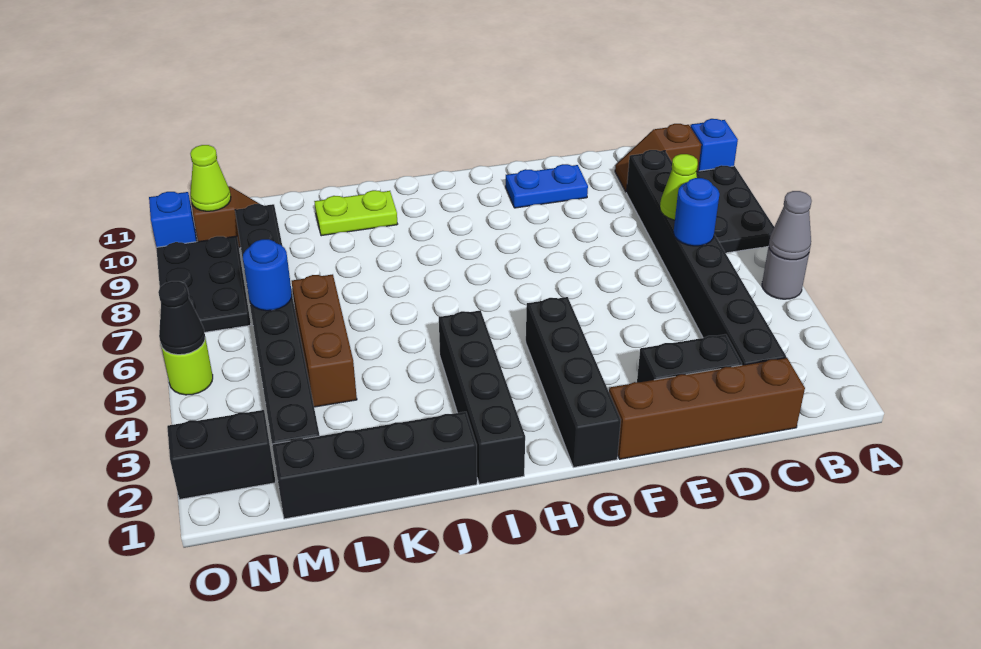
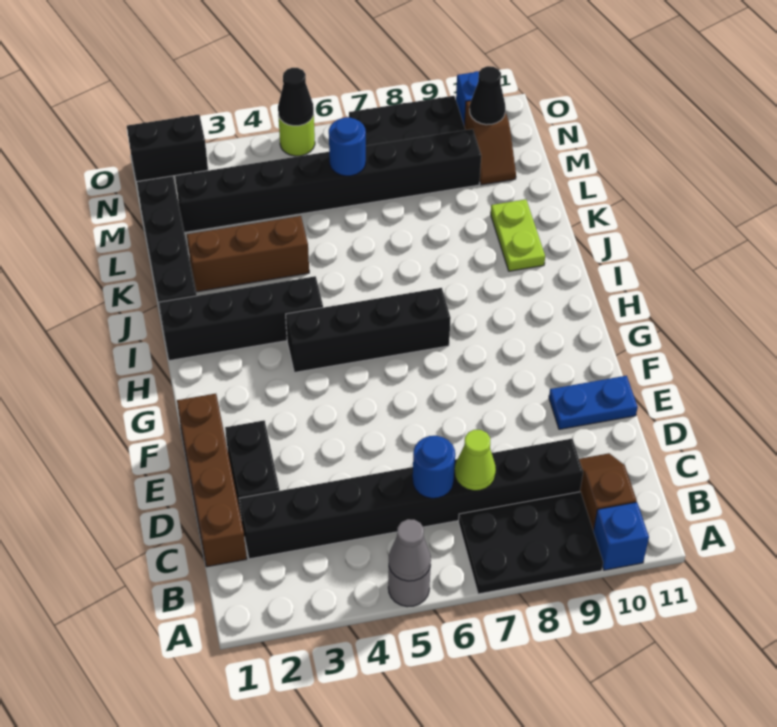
blue plate E10:F10 level 1 -> blue plate E10:E11 level 1
black brick G1:G4 level 1 -> black brick H4:H7 level 1
brown brick L4:L6 level 1 -> brown brick K2:K4 level 1
black brick N2:O2 level 1 -> black brick O1:O2 level 1
lime cone N10 level 2 -> black cone N10 level 2

